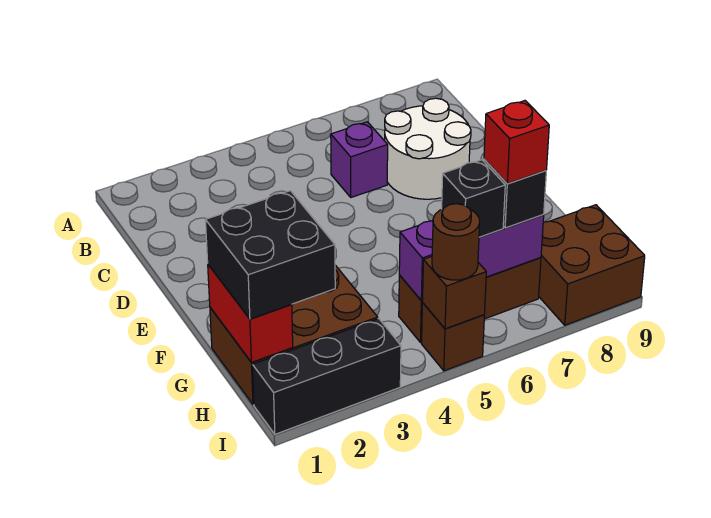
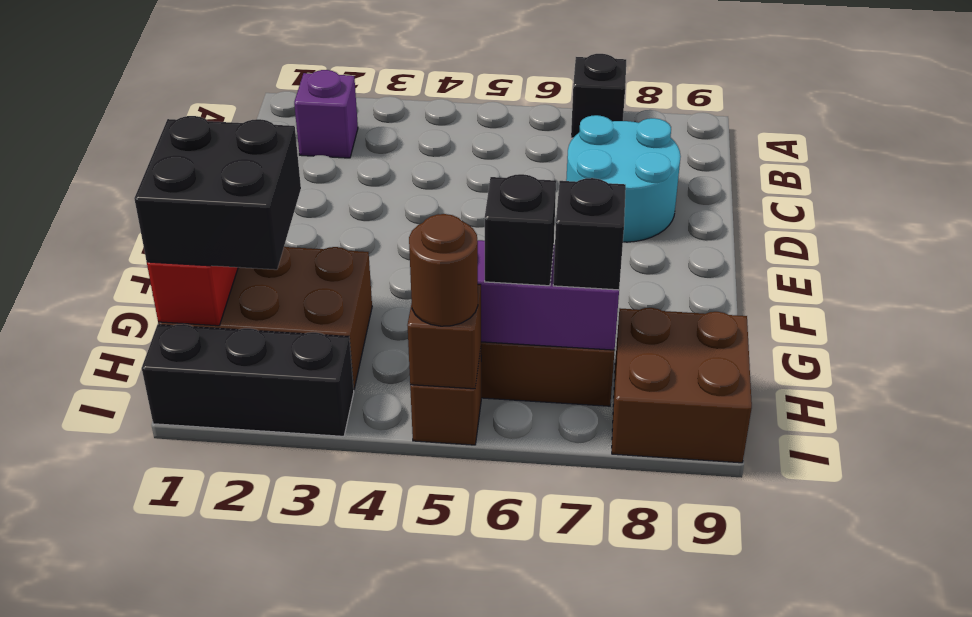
none -> black brick A7 level 1
purple brick C6 level 1 -> purple brick B2 level 1
white round brick C7:D8 level 1 -> cyan round brick C7:D8 level 1
red brick H7 level 4 -> none

